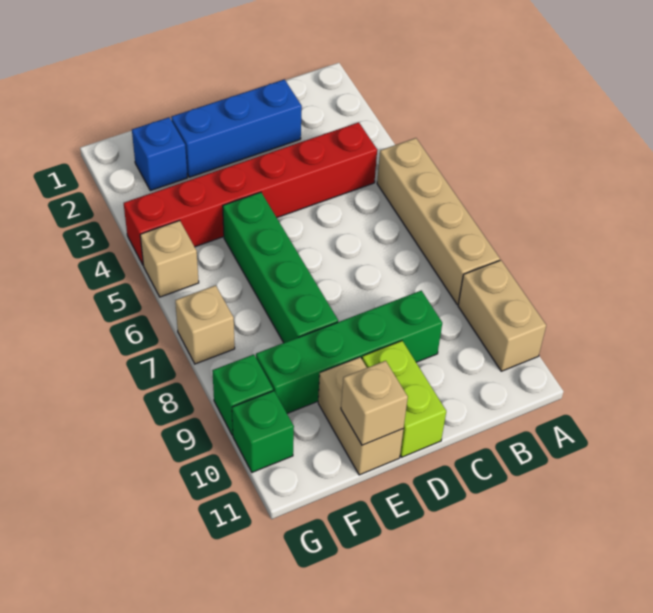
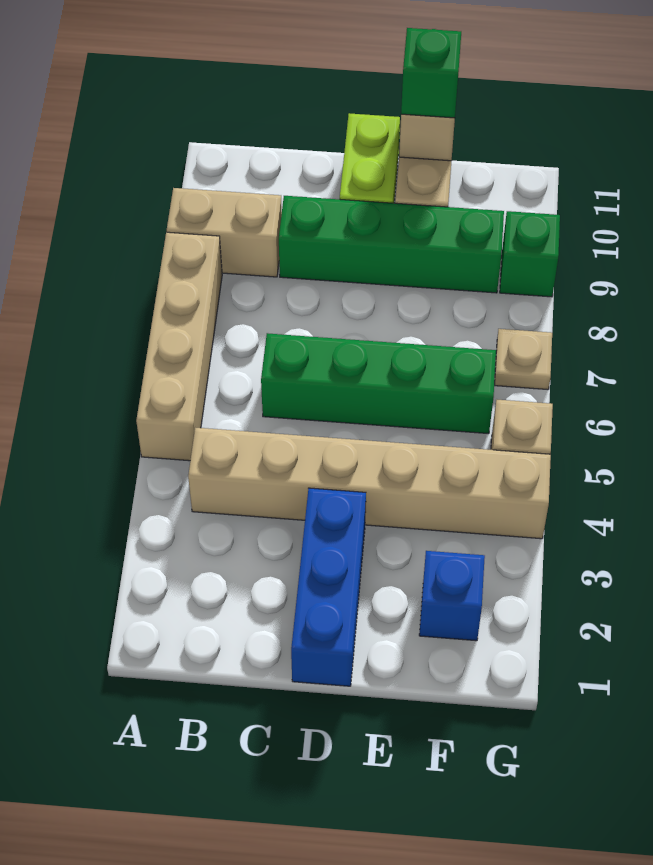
tan brick A9:A10 level 1 -> tan brick A9:B9 level 1
red brick B4:G4 level 1 -> tan brick B4:G4 level 1
blue brick C2:E2 level 1 -> blue brick D1:D3 level 1
green brick E5:E8 level 1 -> green brick C6:F6 level 1
tan brick G7 level 1 -> tan plate G7 level 1
green brick G10 level 1 -> green brick E11 level 3

